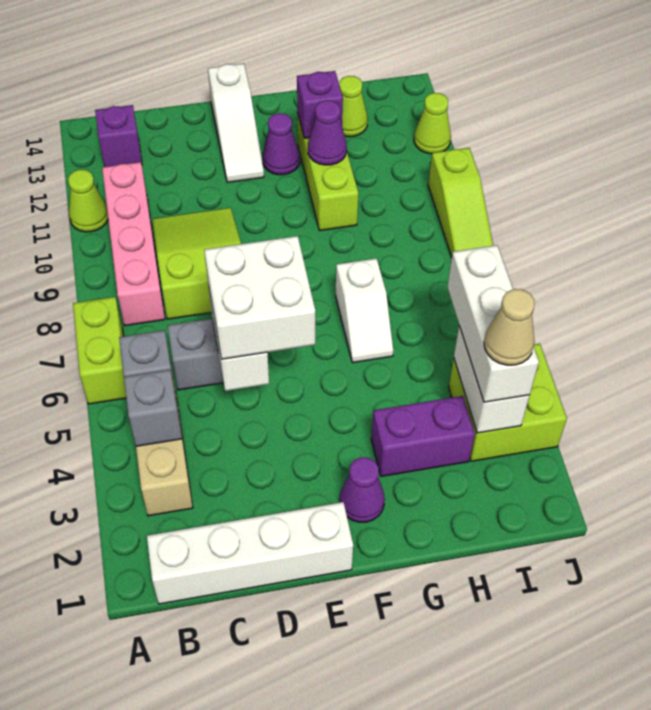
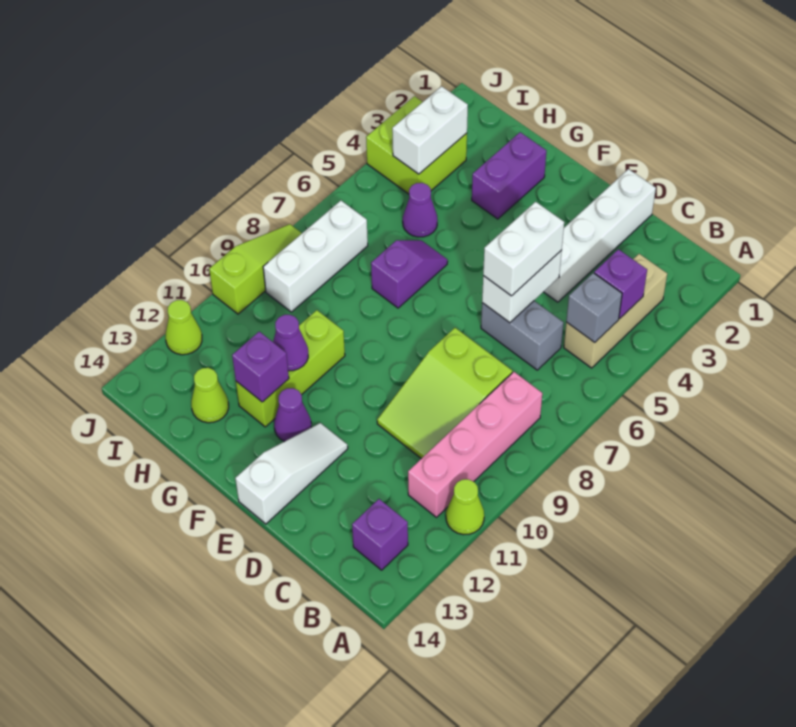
lime brick A6:A7 level 1 -> none
white brick B1:E1 level 1 -> white brick D1:D4 level 1
grey brick B4 level 2 -> purple brick B4 level 2
white brick D5:E6 level 3 -> white brick D5:D6 level 3
purple cone F2 level 1 -> purple cone H5 level 1
purple brick G3:H3 level 1 -> purple brick G2:G3 level 1
white slope G6:G7 level 1 top 7 -> purple slope G6:G7 level 1 top 7
white brick I3:I5 level 3 -> white brick I7:I9 level 1
tan cone I3 level 4 -> none

